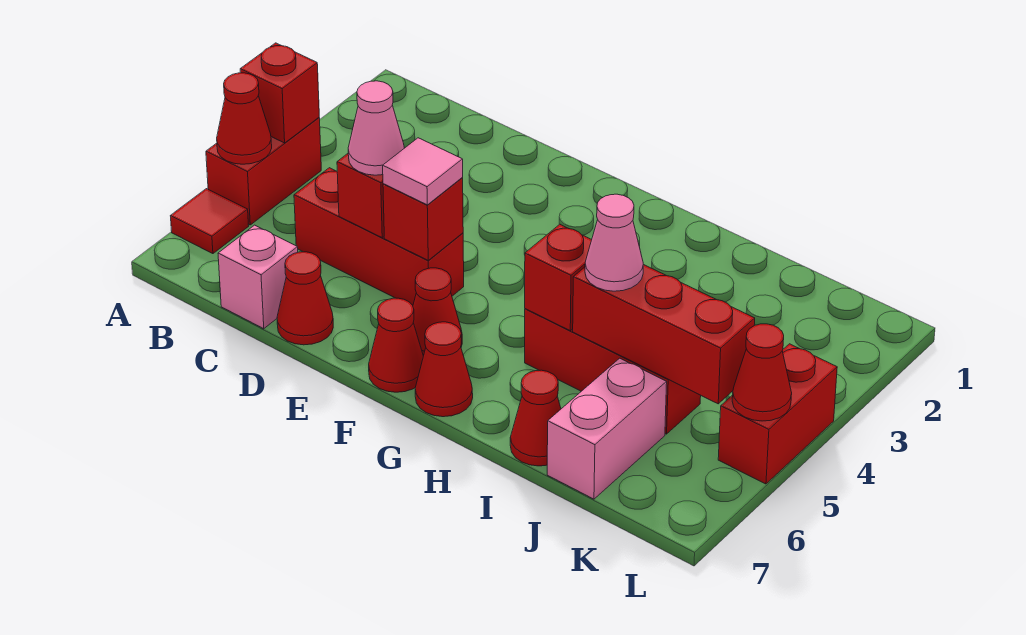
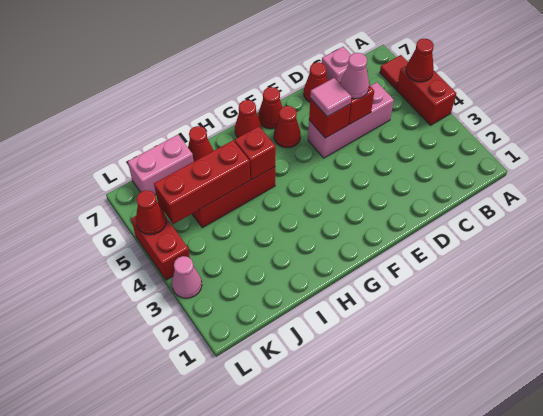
red brick A4 level 2 -> none
red brick C5:E5 level 1 -> pink brick C5:E5 level 1
pink cone I5 level 3 -> pink cone L3 level 1
pink brick J6:J7 level 1 -> pink brick J7:K7 level 1

